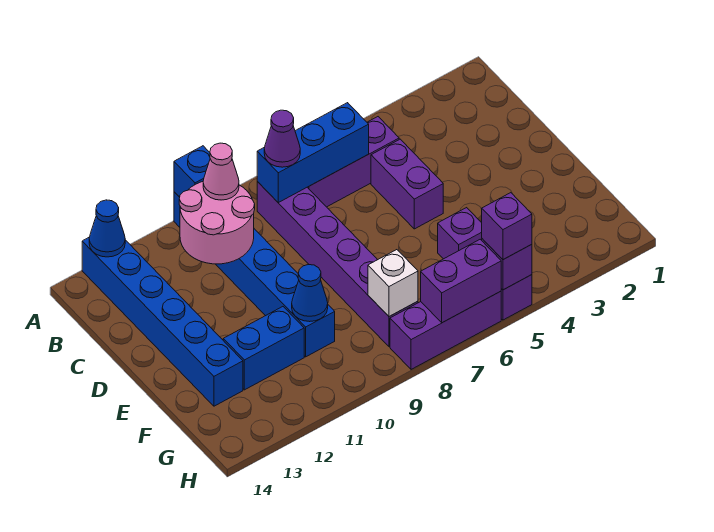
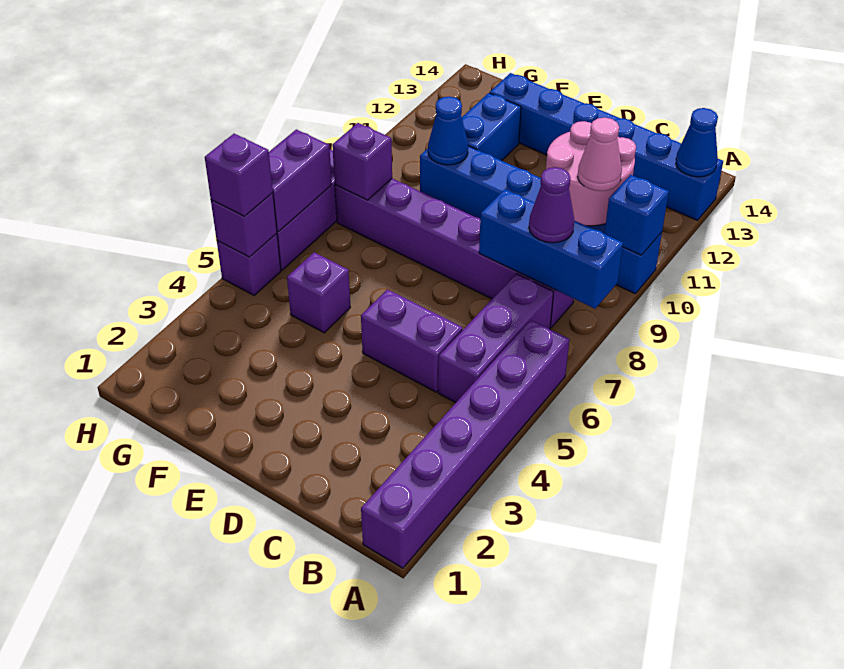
none -> purple brick A1:A6 level 1
blue brick B6:B8 level 2 -> blue brick A8:C8 level 2
white brick G8 level 2 -> purple brick G8 level 2

